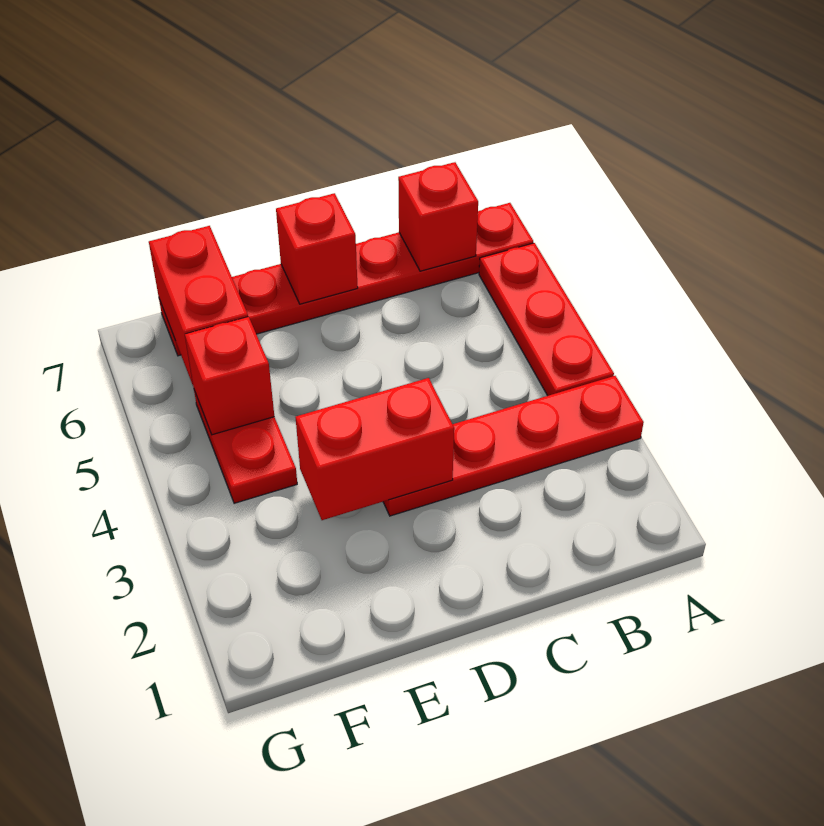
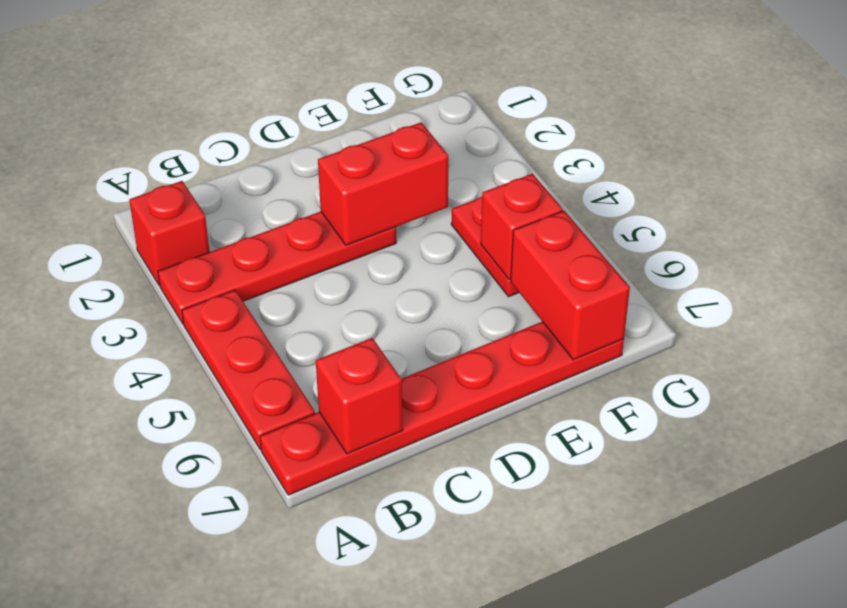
red brick D7 level 2 -> red brick A2 level 1

